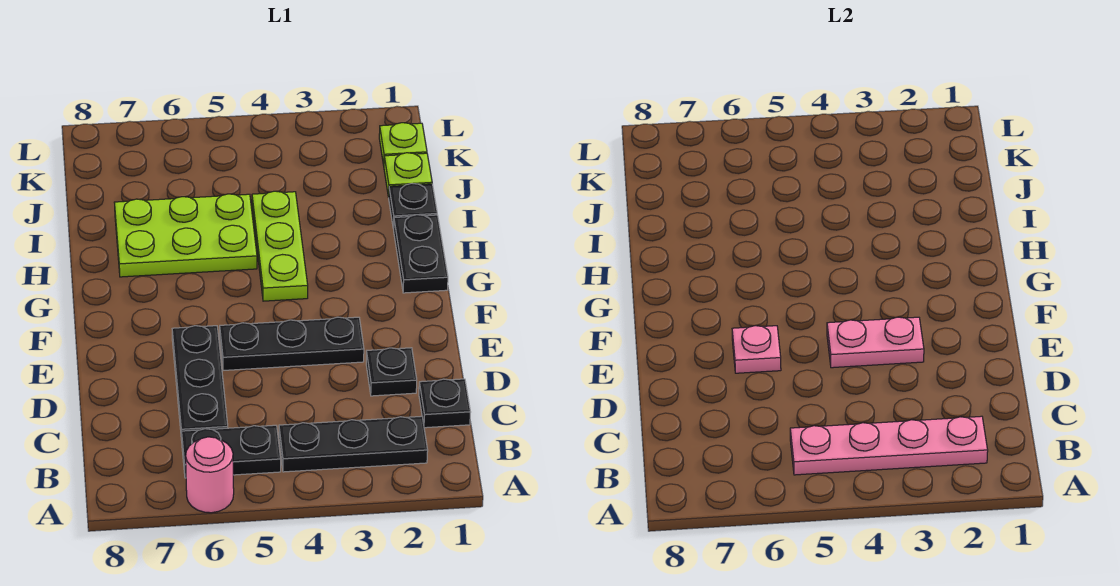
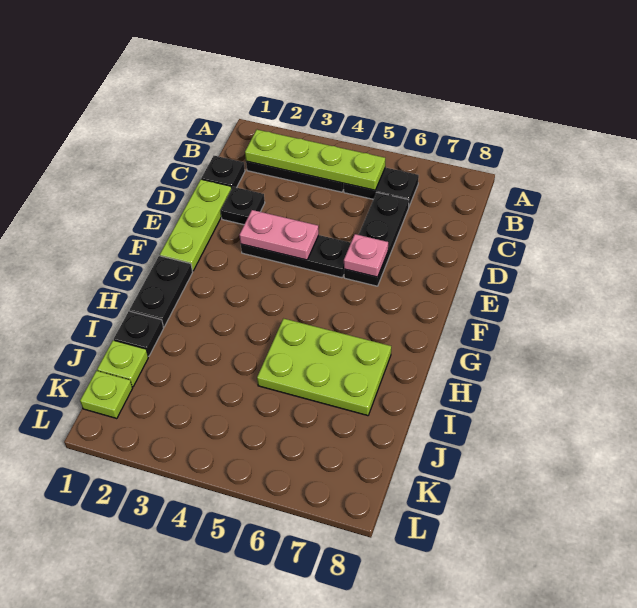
pink round brick A6 level 1 -> none
pink plate B2:B5 level 2 -> lime plate B2:B5 level 2
lime plate G4:I4 level 1 -> lime plate D1:F1 level 1

